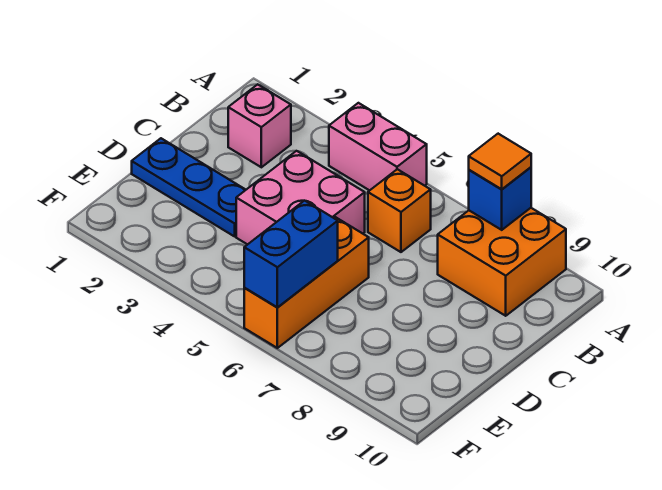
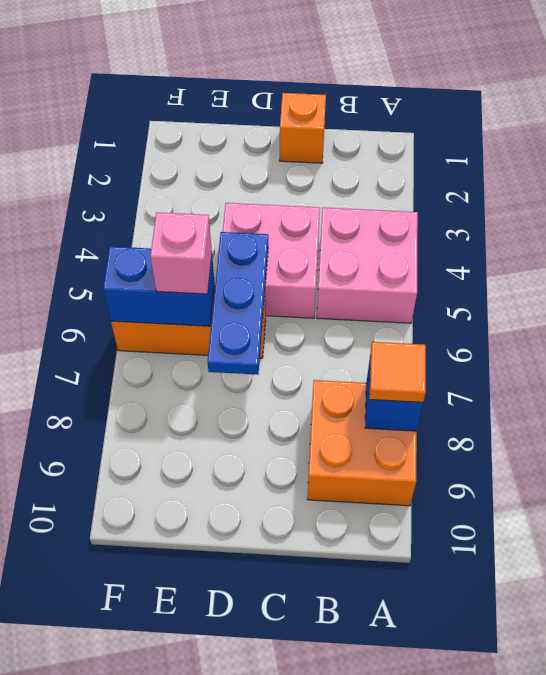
pink brick A4:A5 level 1 -> pink brick A4:B5 level 1
pink brick B2 level 1 -> pink brick E6 level 3
orange brick B6 level 1 -> orange brick C1 level 1
blue plate D1:D3 level 1 -> blue plate D5:D7 level 2

